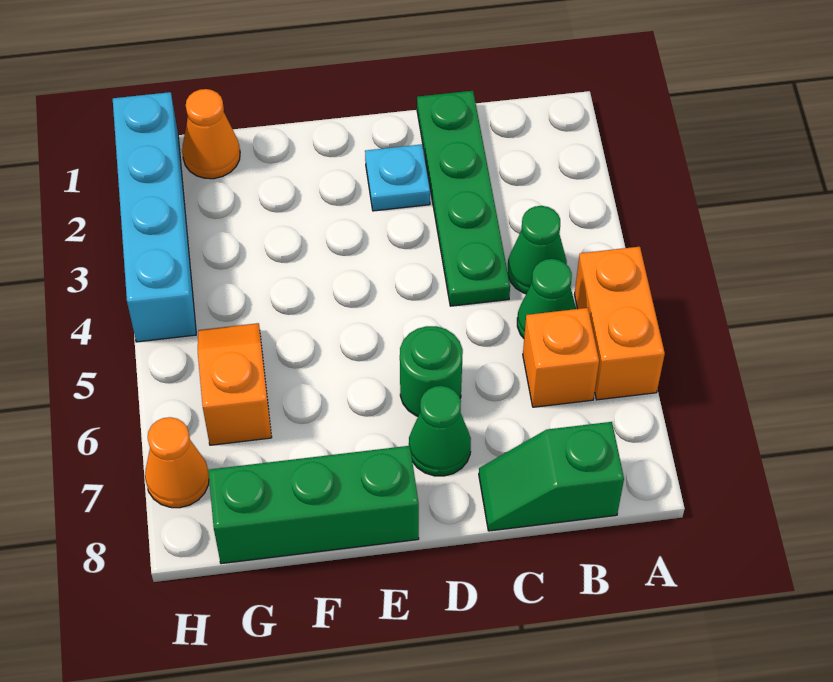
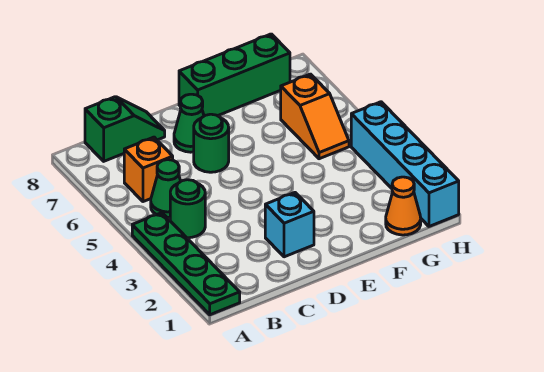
orange brick A5:A6 level 1 -> none
green cone B4 level 1 -> green round brick B4 level 1
green plate C1:C4 level 1 -> green plate A1:A4 level 1
cyan plate D2 level 1 -> cyan brick D2 level 1
orange cone H7 level 1 -> none

